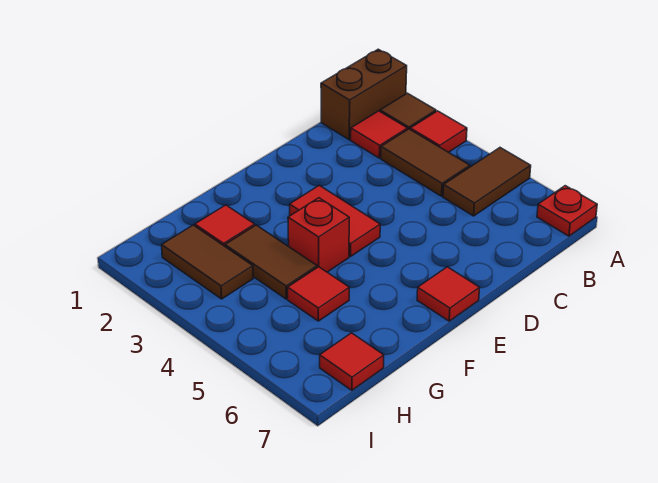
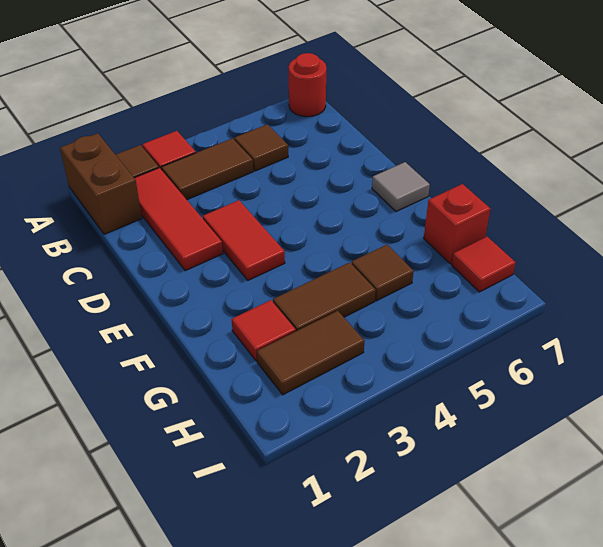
brown tile A5:B5 level 1 -> brown tile B5 level 1
red plate A7 level 1 -> red round brick A7 level 1
red tile B2 level 1 -> red tile B2:D2 level 1
red tile E3:E4 level 1 -> red tile D3:E3 level 1
red tile E7 level 1 -> grey tile E7 level 1
red brick F4 level 1 -> red brick G7 level 1
red tile G5 level 1 -> brown tile G5 level 1

